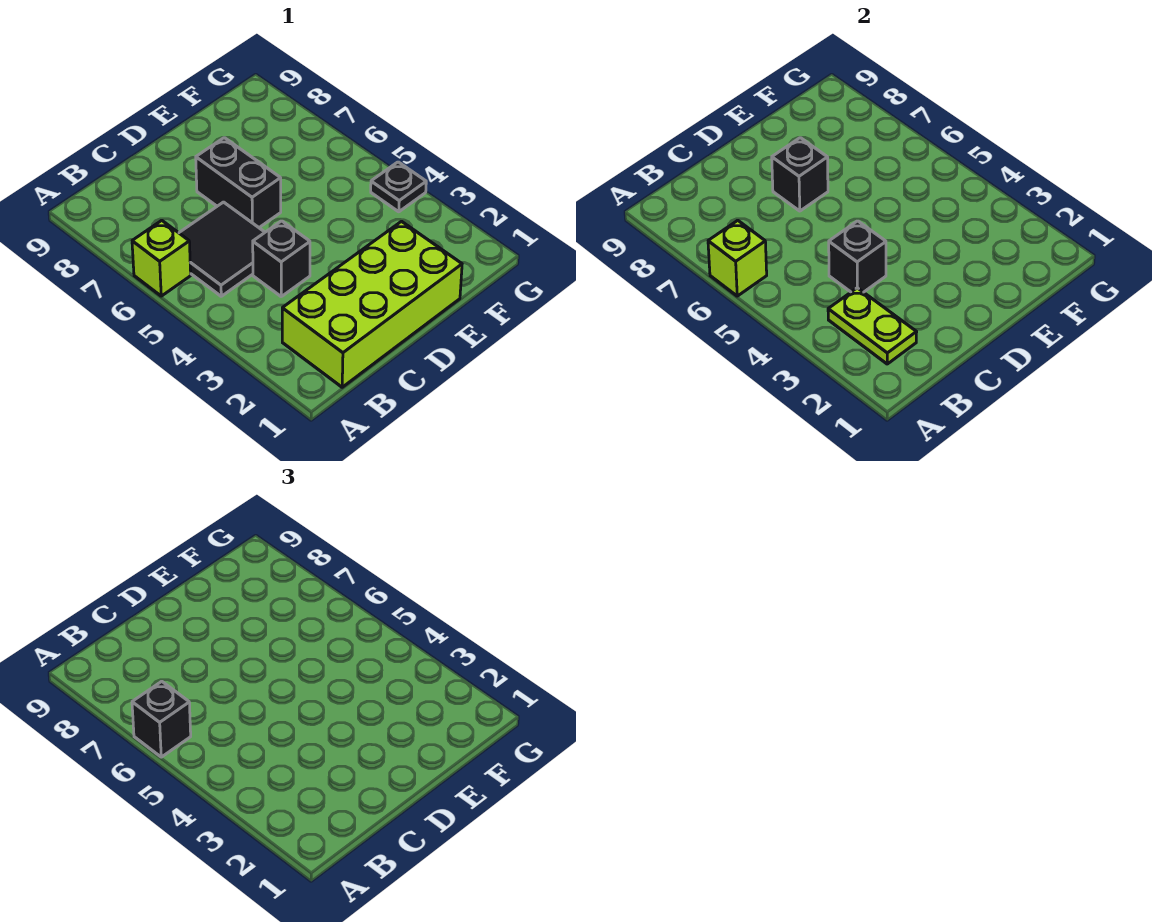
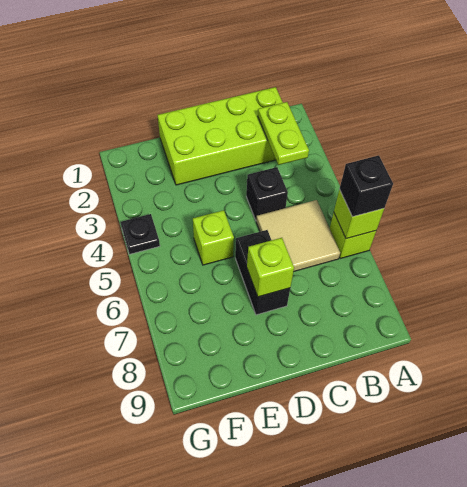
black tile B5:C6 level 1 -> tan tile B5:C6 level 1
black brick C4 level 2 -> none
black brick D7 level 2 -> lime brick D7 level 2
none -> lime brick E5 level 1

